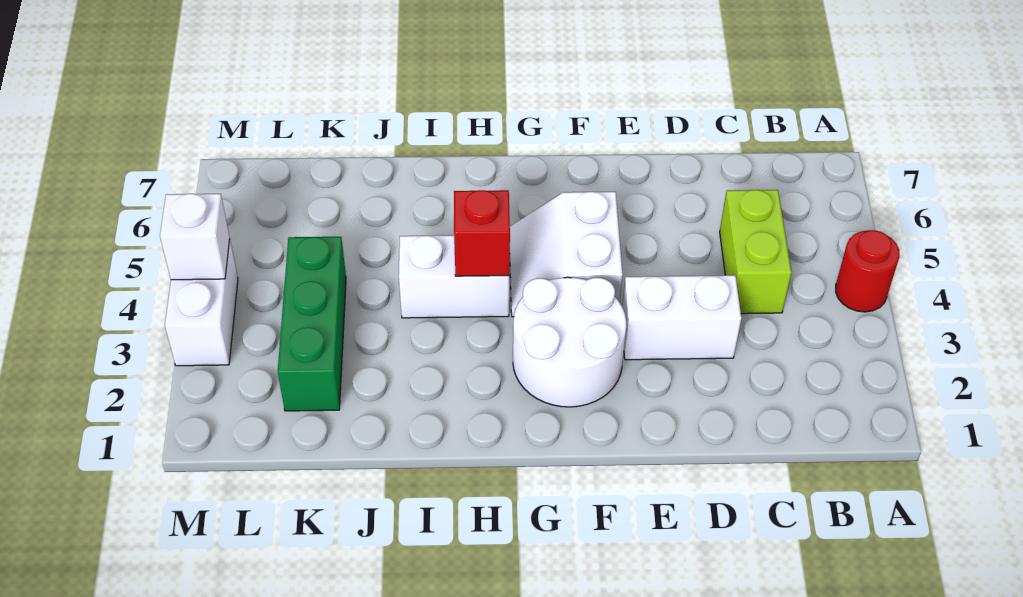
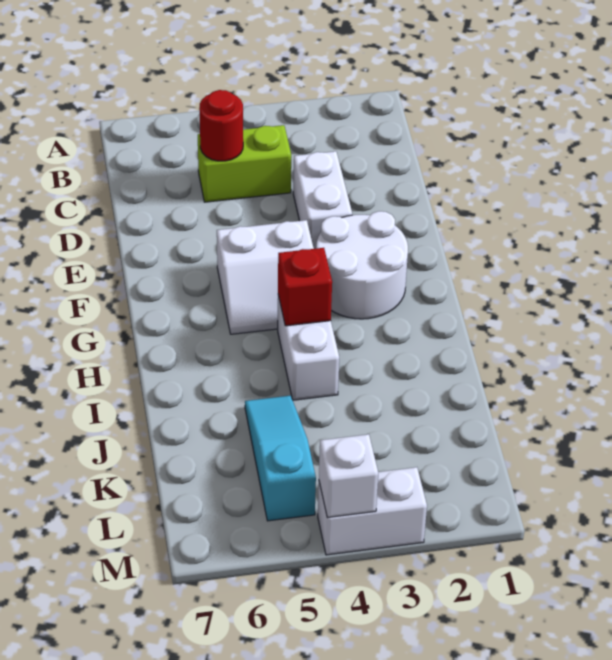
red round brick A4 level 1 -> red round brick C5 level 2
none -> cyan slope J5:L5 level 1 top L
green brick K2:K4 level 1 -> none

